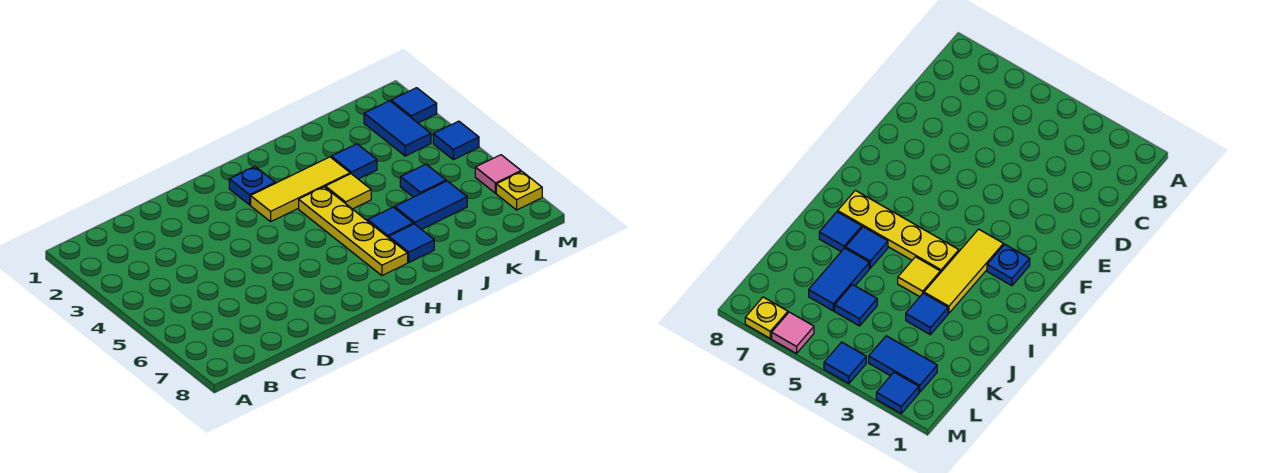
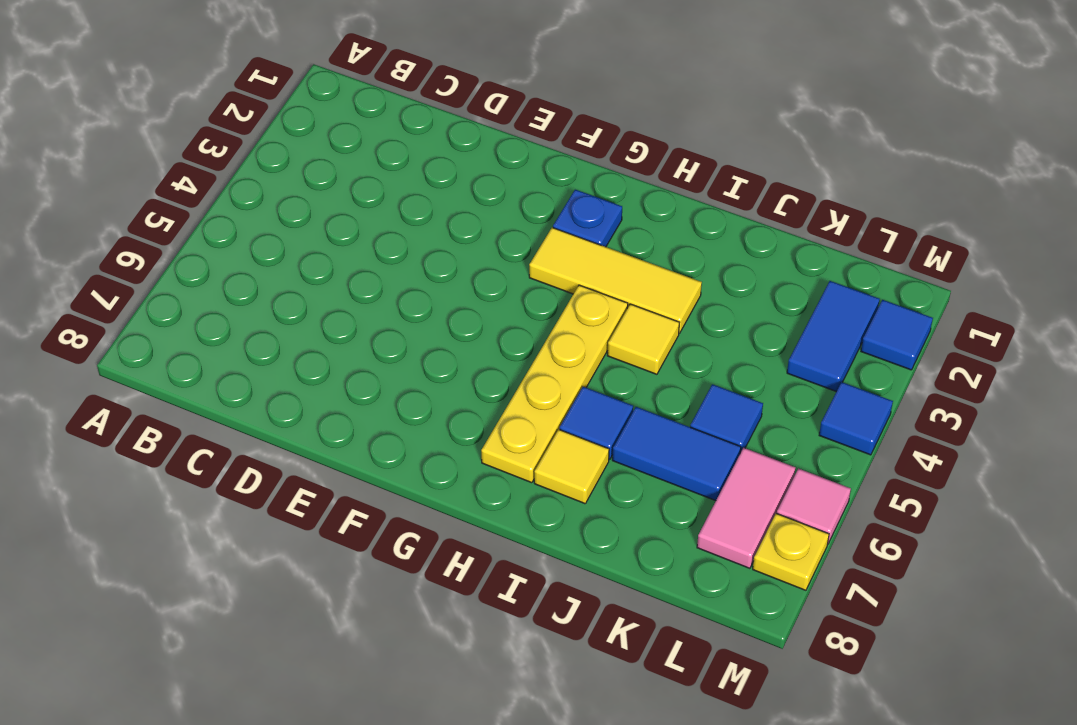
blue tile I7 level 1 -> yellow tile I7 level 1
blue tile J3 level 1 -> none
none -> pink tile L6:L7 level 1

